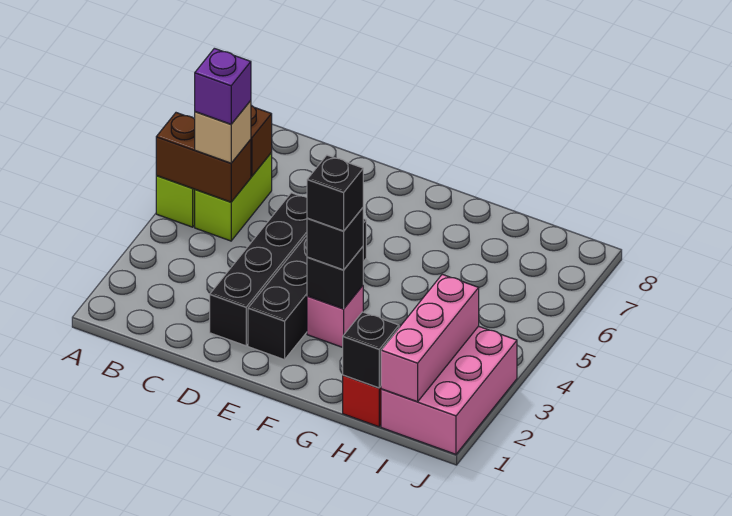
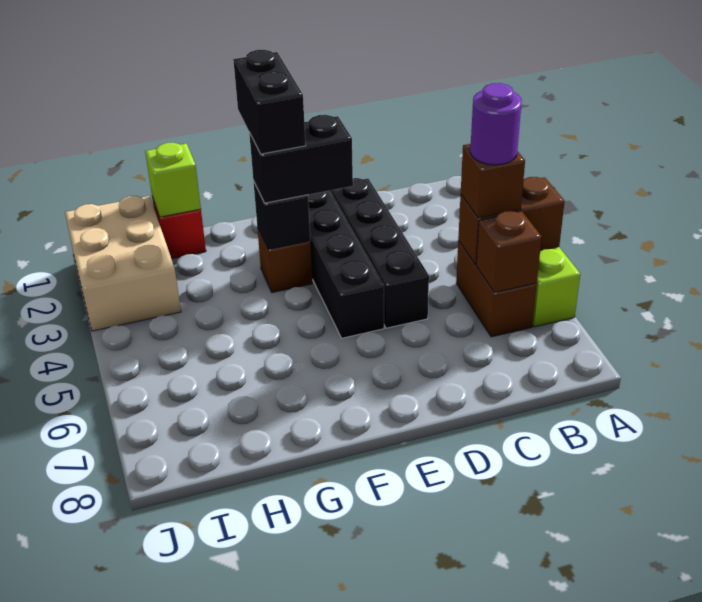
lime brick B5:B6 level 1 -> brown brick B5:B6 level 1
tan brick B5 level 3 -> brown brick B5 level 3
purple brick B5 level 4 -> purple round brick B5 level 4
pink brick F3 level 1 -> brown brick F3 level 1
black brick F3 level 3 -> black brick E3:F3 level 3
black brick F3 level 4 -> black brick F2:F3 level 4
black brick H1 level 2 -> lime brick H1 level 2
pink brick I1:J3 level 1 -> tan brick I1:J3 level 1
pink brick I1:I3 level 2 -> none

